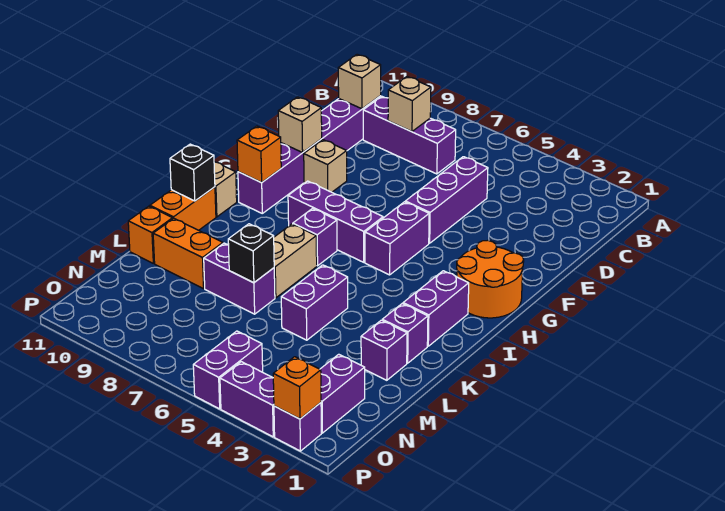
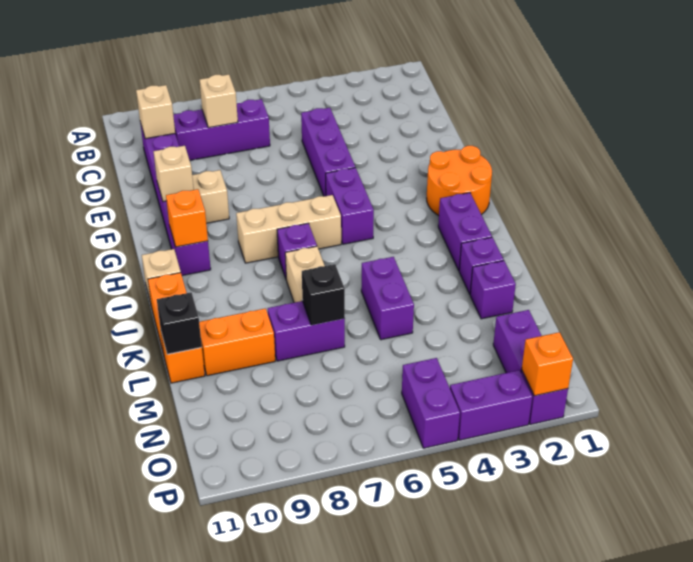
purple brick H6:H8 level 1 -> tan brick H6:H8 level 1
black brick J11 level 2 -> black brick L11 level 2

